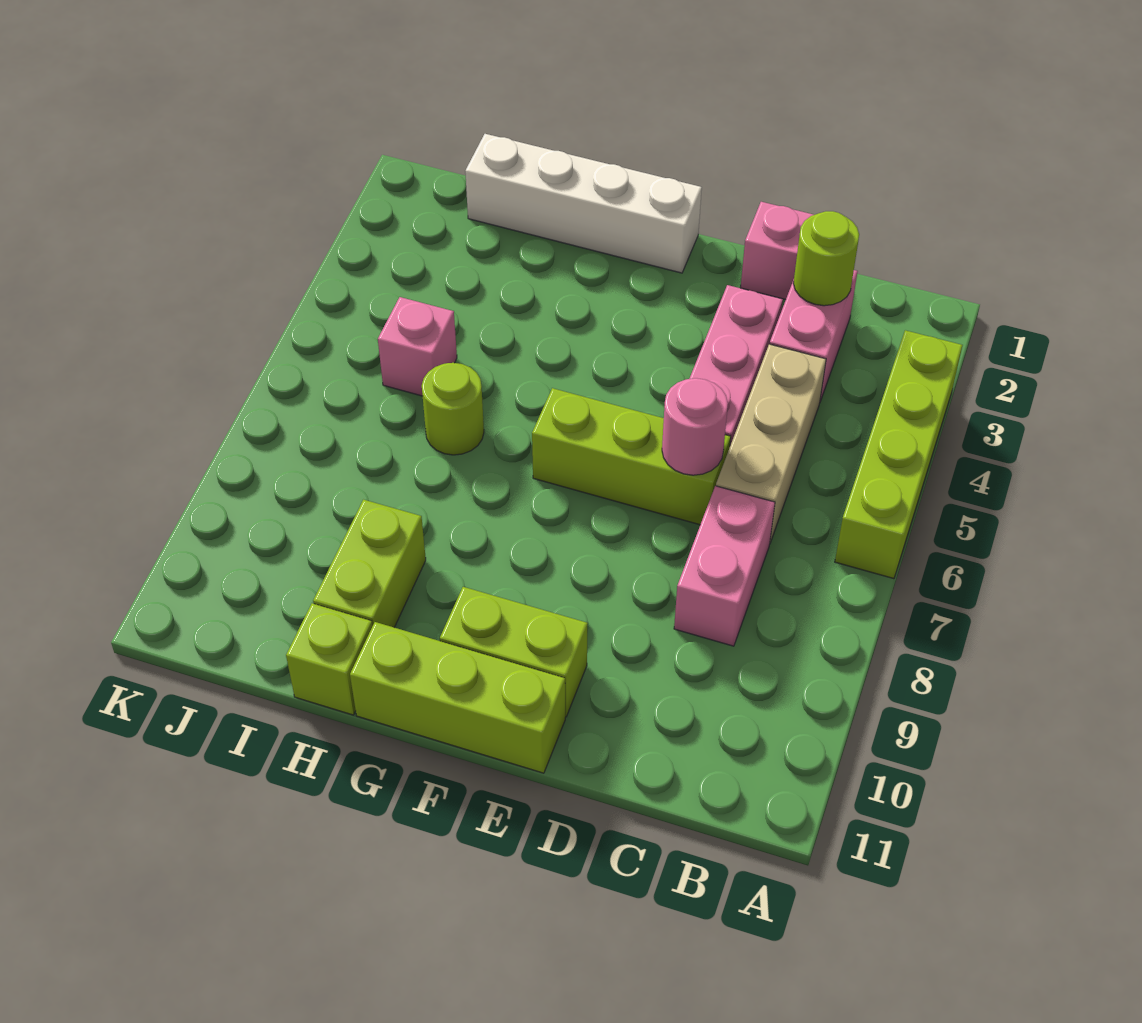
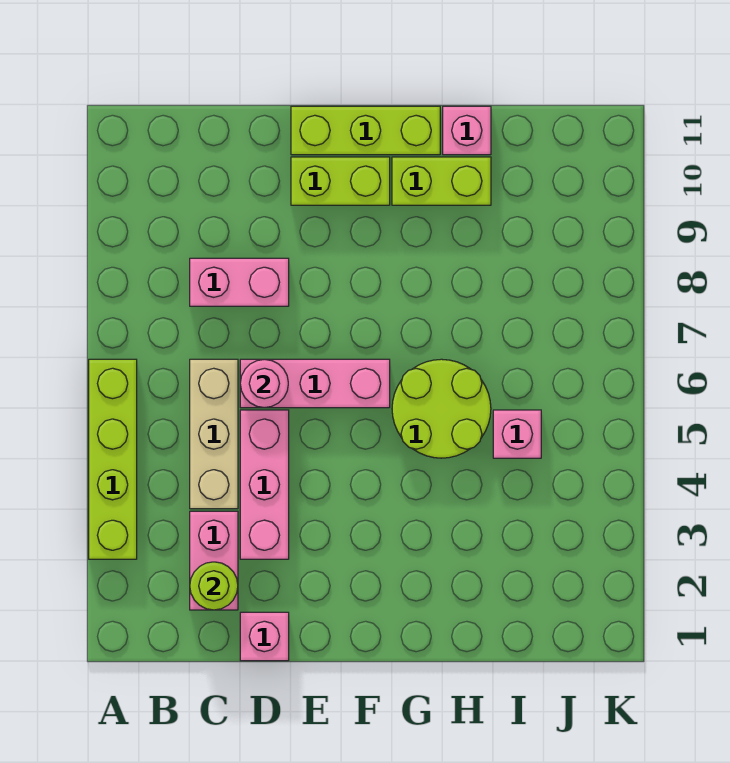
pink brick C7:C8 level 1 -> pink brick C8:D8 level 1
lime brick D6:F6 level 1 -> pink brick D6:F6 level 1
white brick F1:I1 level 1 -> none
lime round brick H6 level 1 -> lime round brick G5:H6 level 1
lime brick H9:H10 level 1 -> lime brick G10:H10 level 1
lime brick H11 level 1 -> pink brick H11 level 1

